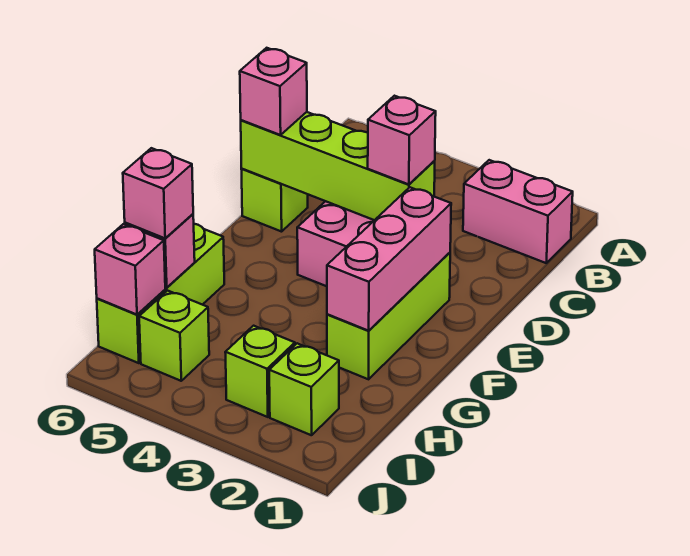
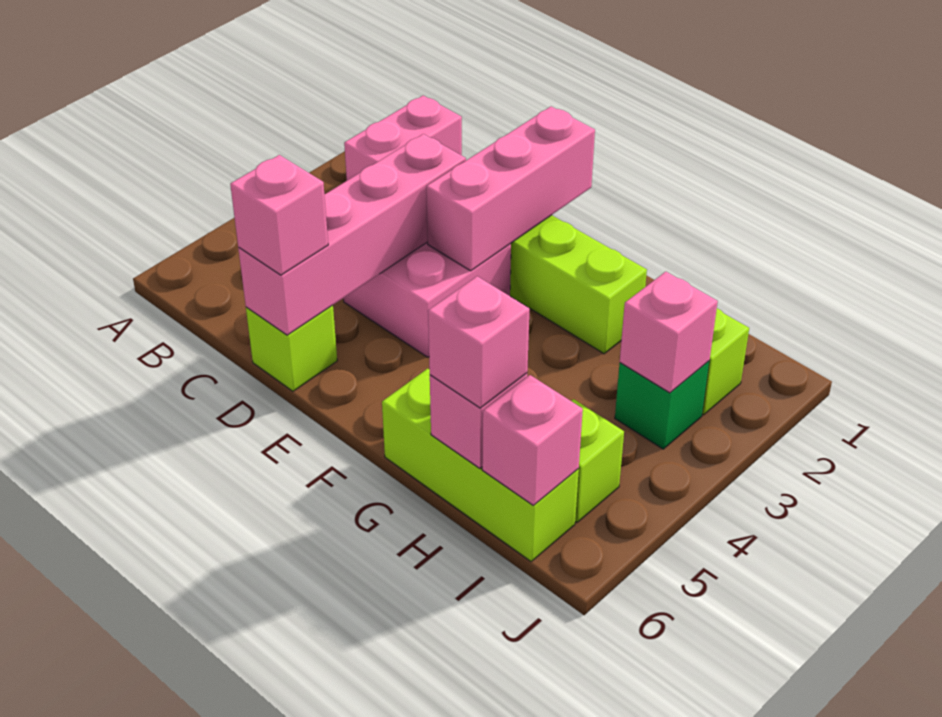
lime brick D3:D6 level 2 -> pink brick D3:D6 level 2
pink brick D3 level 3 -> pink brick I3 level 2
pink brick E2:G2 level 2 -> pink brick E1:E3 level 2
lime brick I3 level 1 -> green brick I3 level 1

